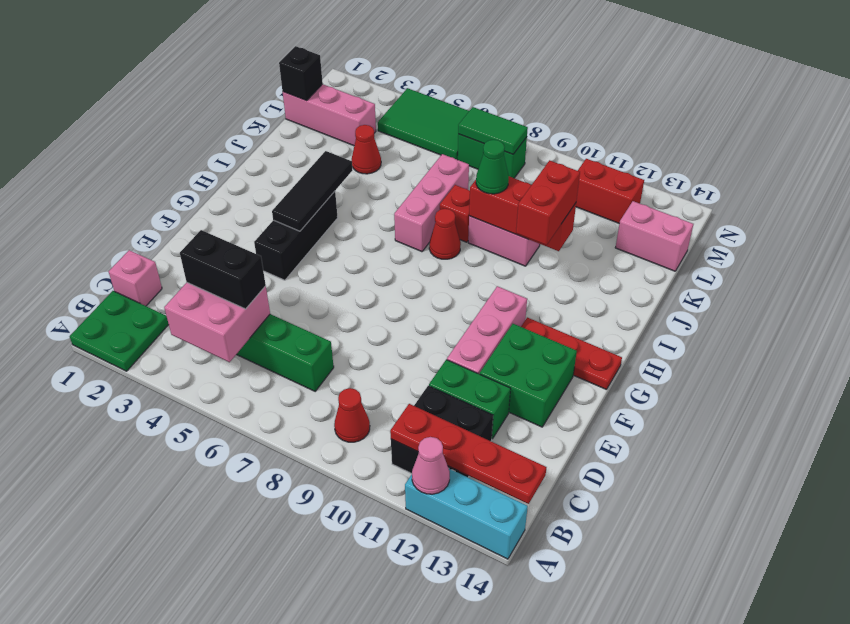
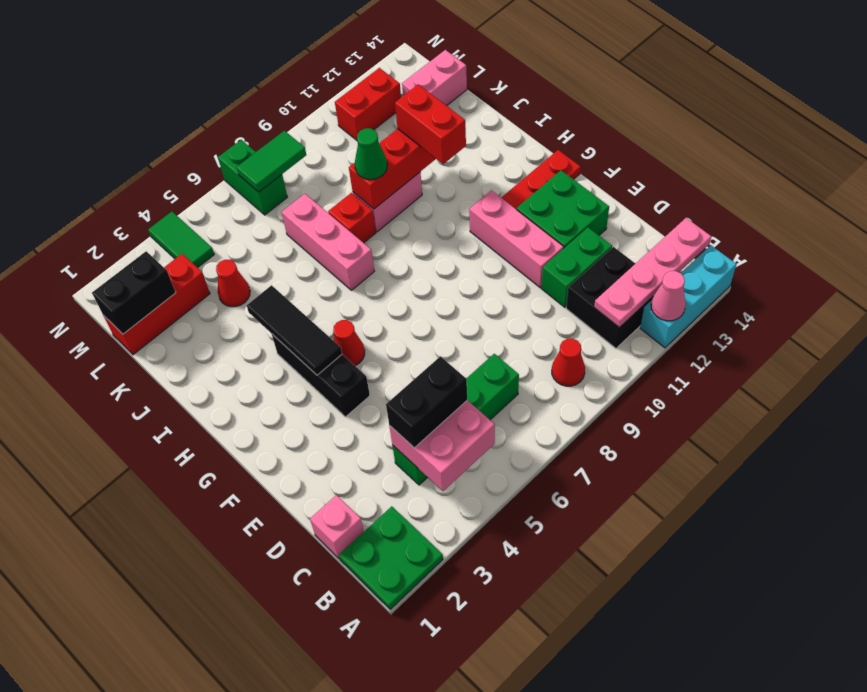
red plate B11:B14 level 2 -> pink plate B11:B14 level 2
red cone I8 level 1 -> red cone G5 level 1
pink brick L1:L3 level 1 -> red brick L1:L3 level 1
black brick L1 level 2 -> black brick L1:L2 level 2
green tile M4:N6 level 1 -> green tile M4:N4 level 1
green brick M7:M8 level 1 -> green brick M7:N7 level 1

